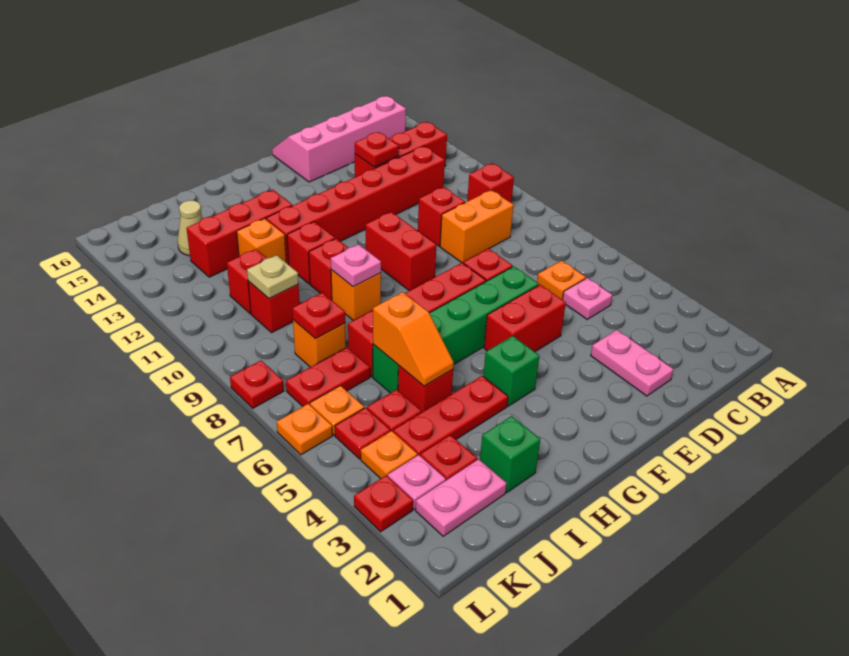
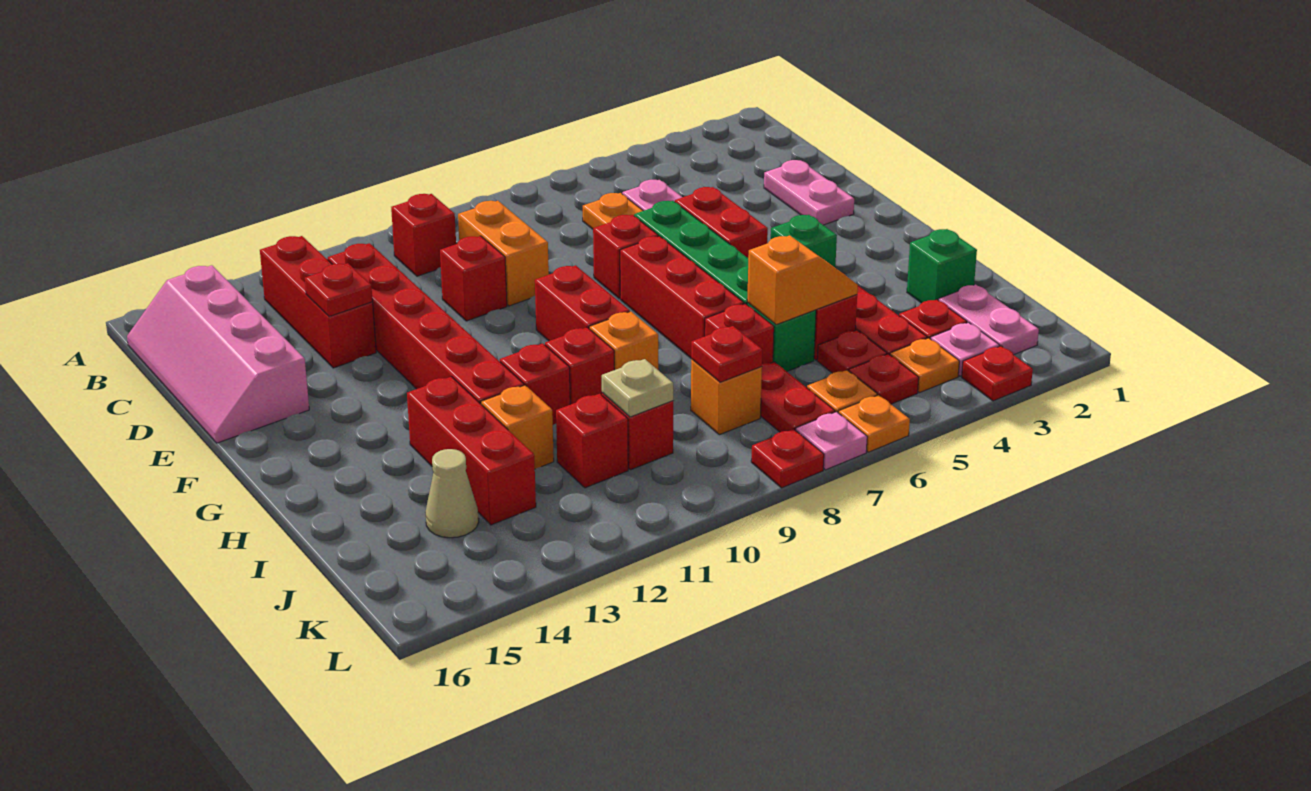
pink plate D2:D3 level 1 -> pink plate D2:E2 level 1
red brick F9:F10 level 1 -> red brick F9:G9 level 1
pink plate H9 level 2 -> pink plate L7 level 1

